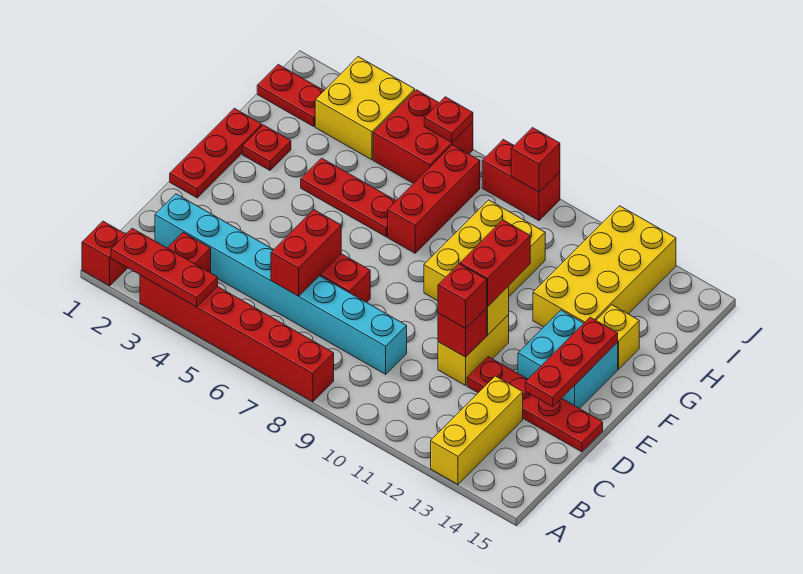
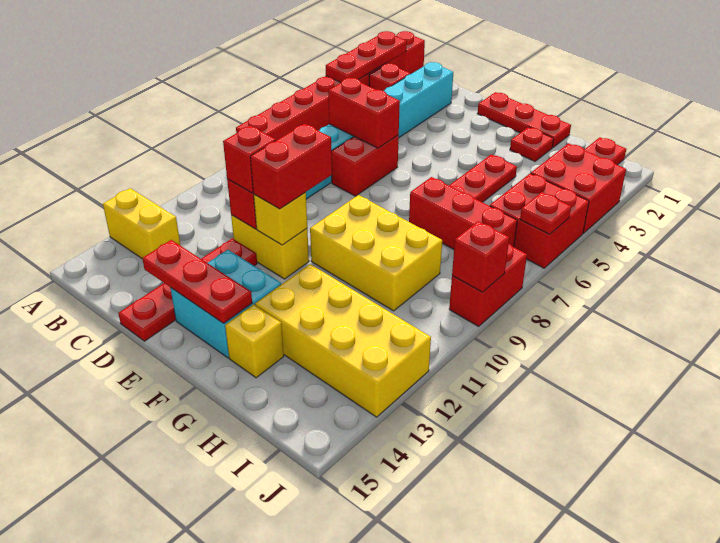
yellow brick A13:C13 level 1 -> yellow brick A13:B13 level 1
red brick E11:F11 level 3 -> red brick E10:E11 level 3
yellow brick I3:J4 level 1 -> red brick I3:J4 level 1

